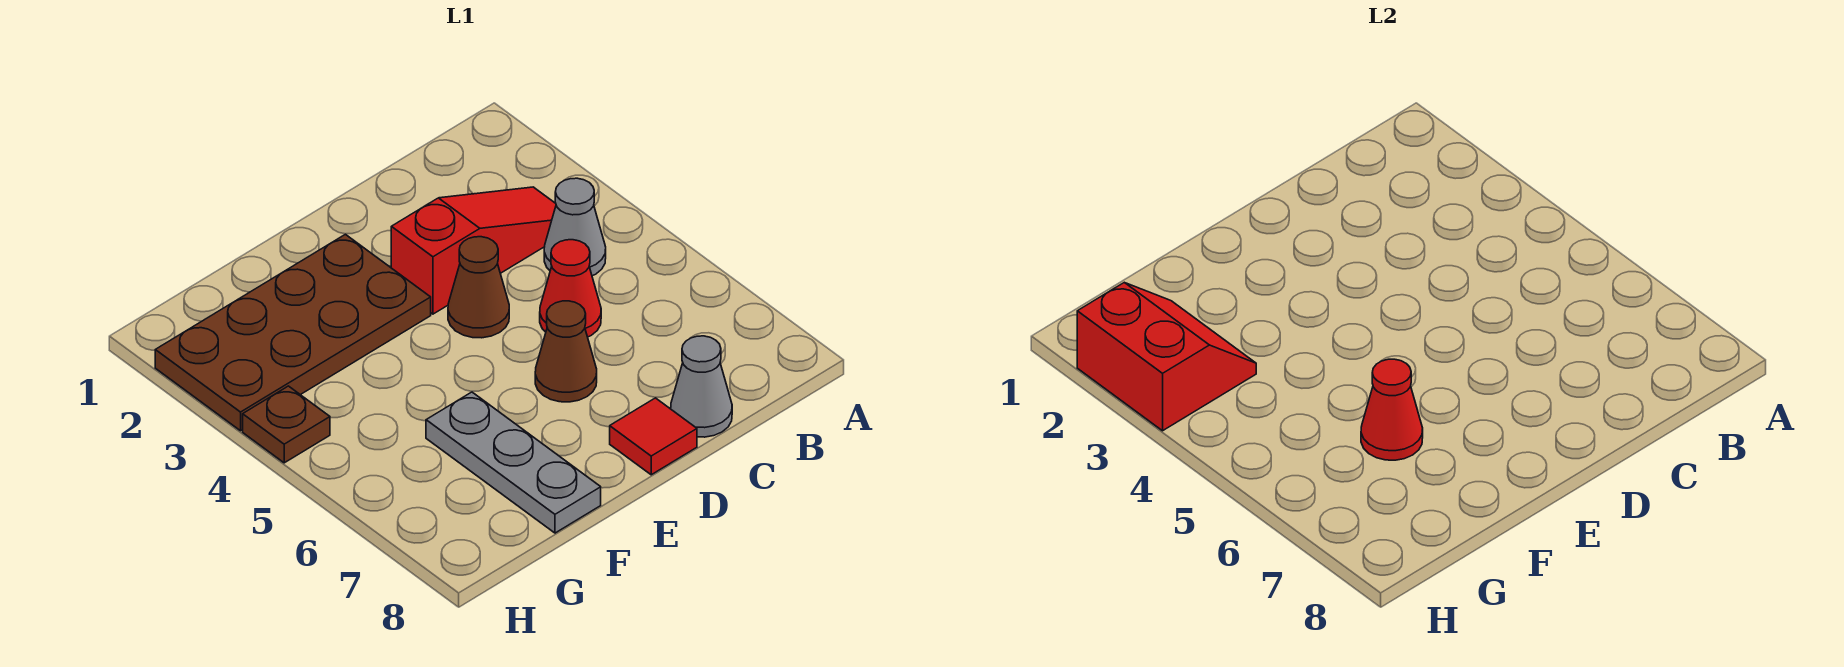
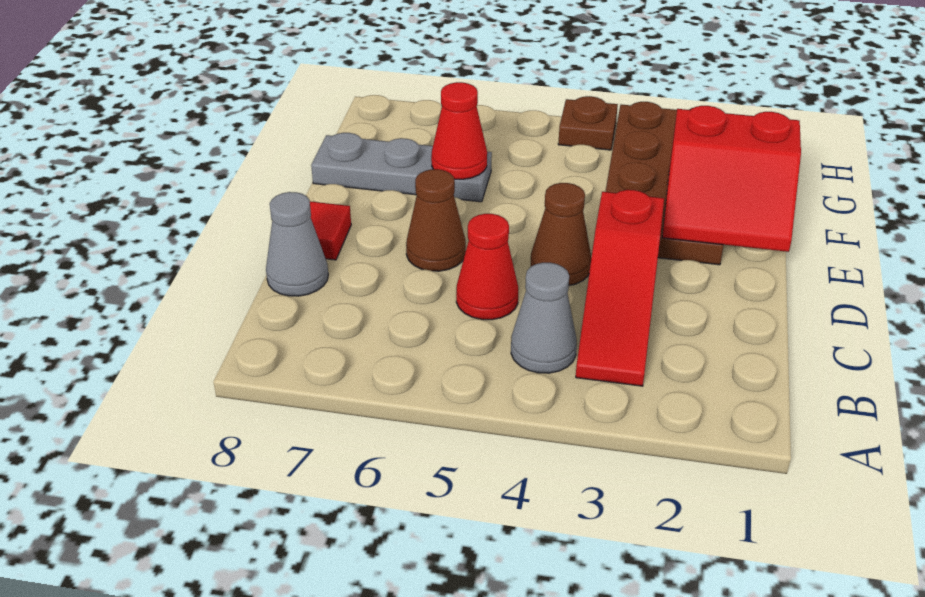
red slope G2:H3 level 2 top H -> red slope E1:F2 level 2 top F

